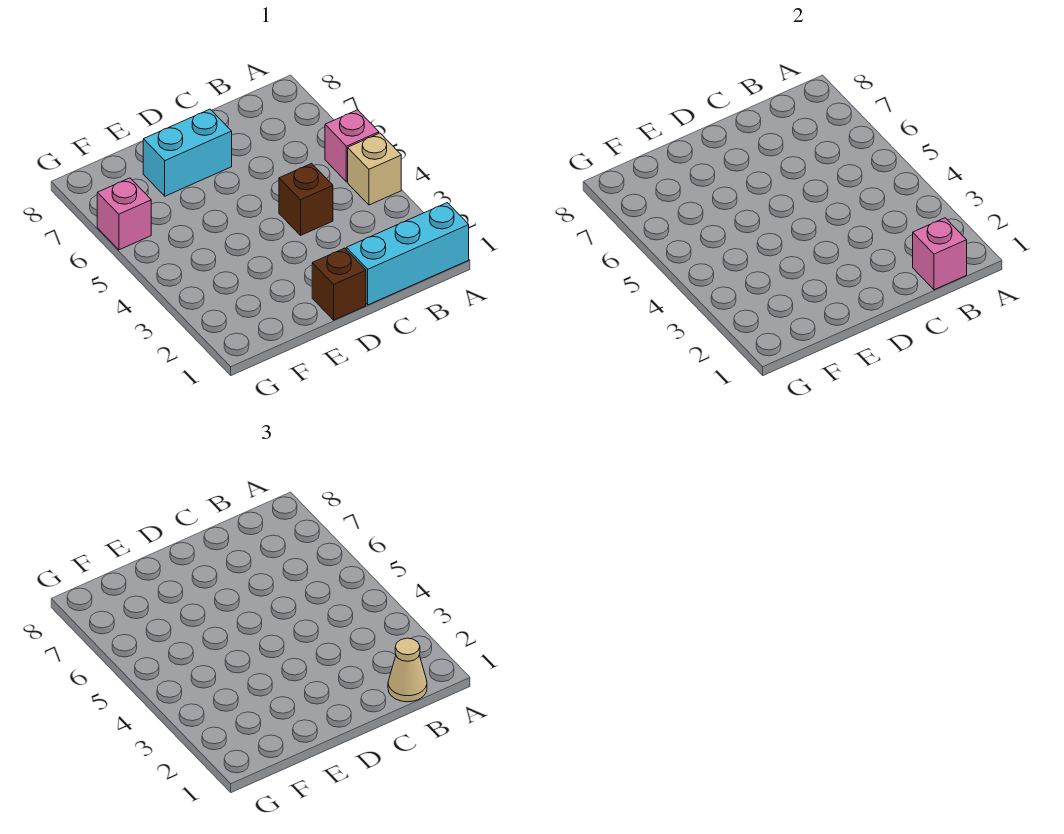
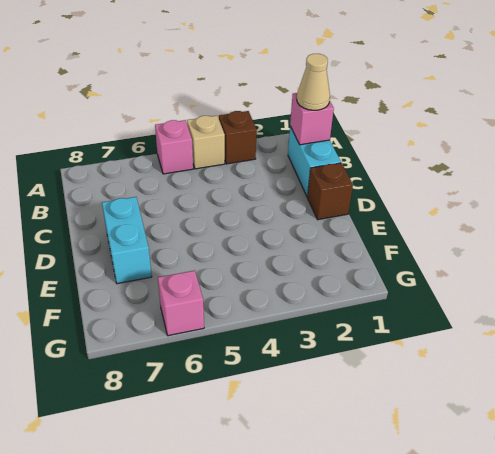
cyan brick A1:C1 level 1 -> cyan brick B1:C1 level 1
brown brick C4 level 1 -> brown brick A3 level 1

